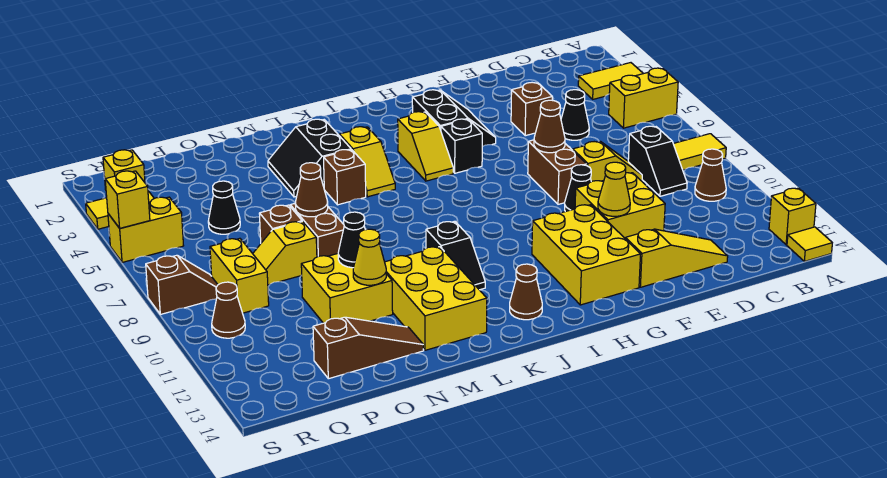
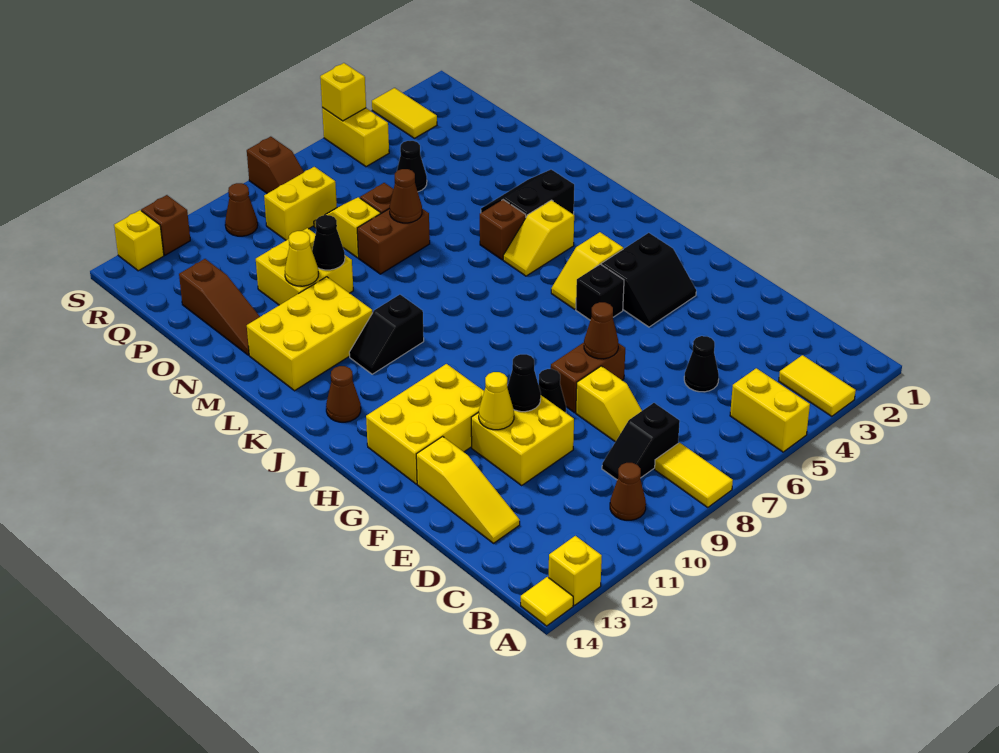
brown brick E4 level 1 -> brown brick S12 level 1
none -> black cone F10 level 2
yellow brick R2 level 1 -> yellow brick S13 level 1

